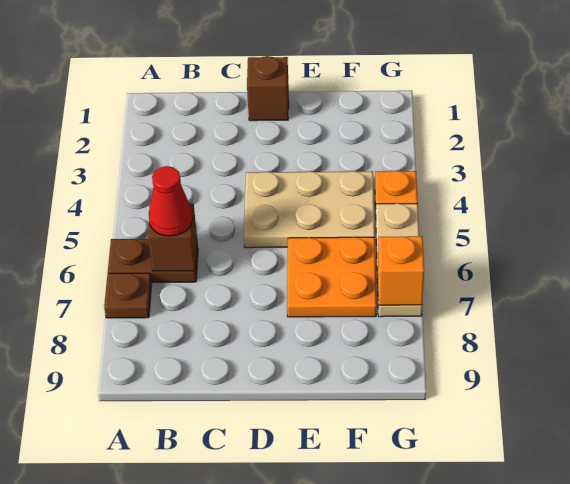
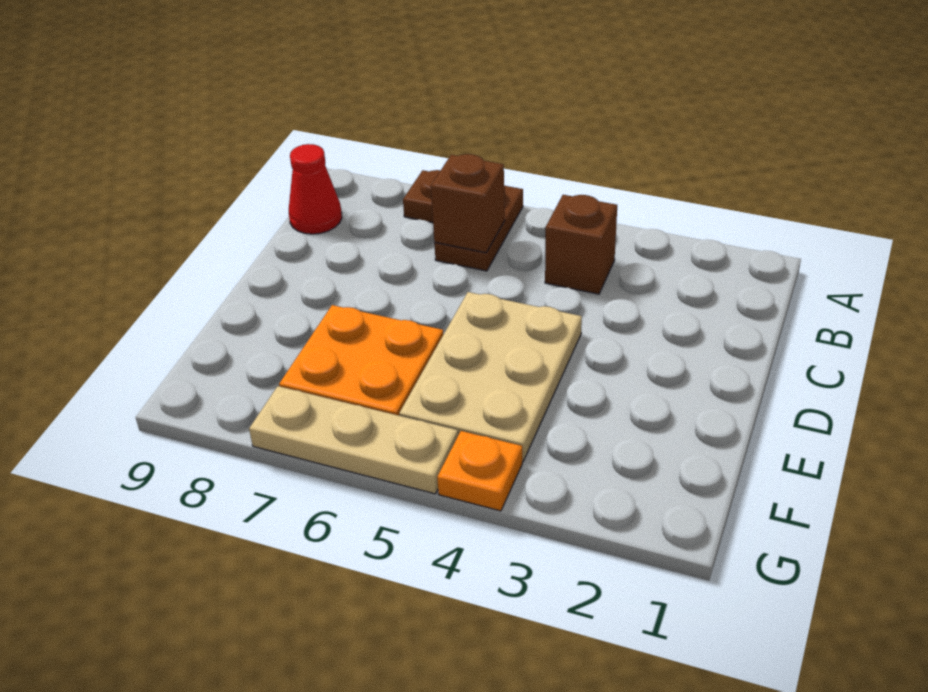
red cone B6 level 3 -> red cone B9 level 1
brown brick D1 level 1 -> brown brick B4 level 1
orange brick G7 level 2 -> none

